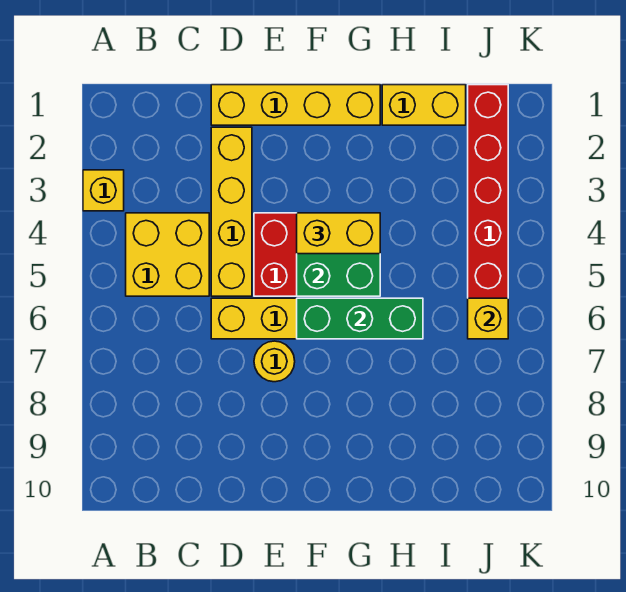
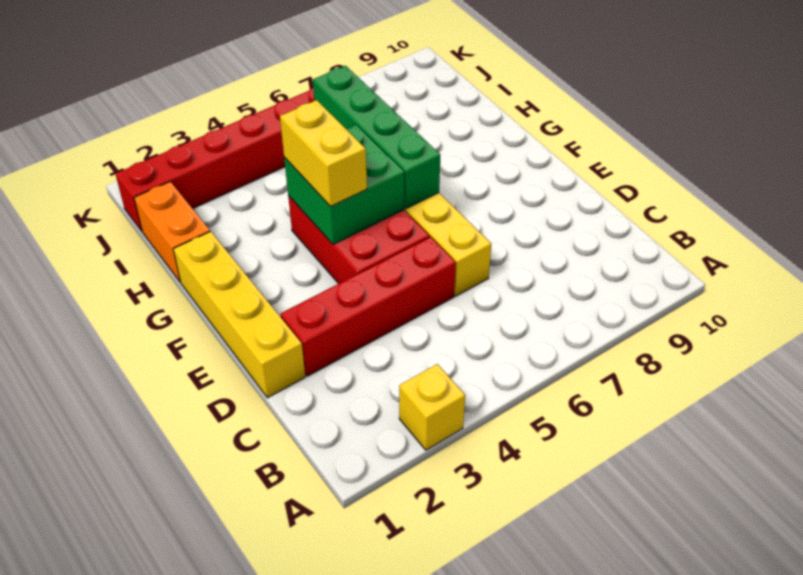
yellow brick B4:C5 level 1 -> none
yellow brick D2:D5 level 1 -> red brick D2:D5 level 1
yellow round brick E7 level 1 -> none
green brick F6:H6 level 2 -> green brick F6:I6 level 2
yellow brick H1:I1 level 1 -> orange brick H1:I1 level 1
yellow brick J6 level 2 -> none

